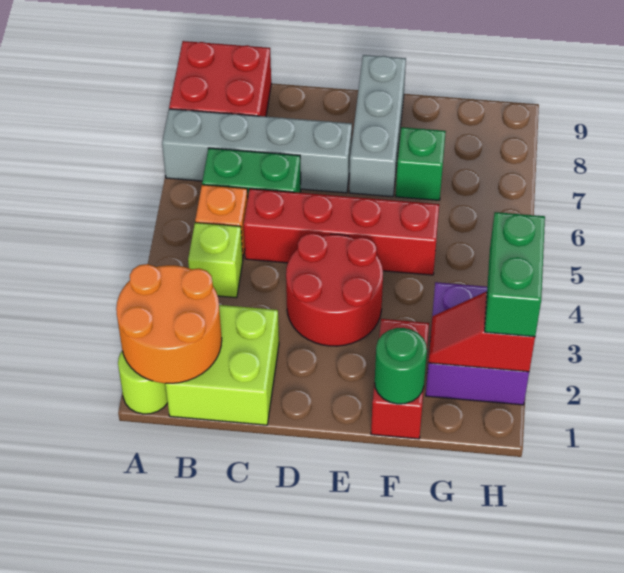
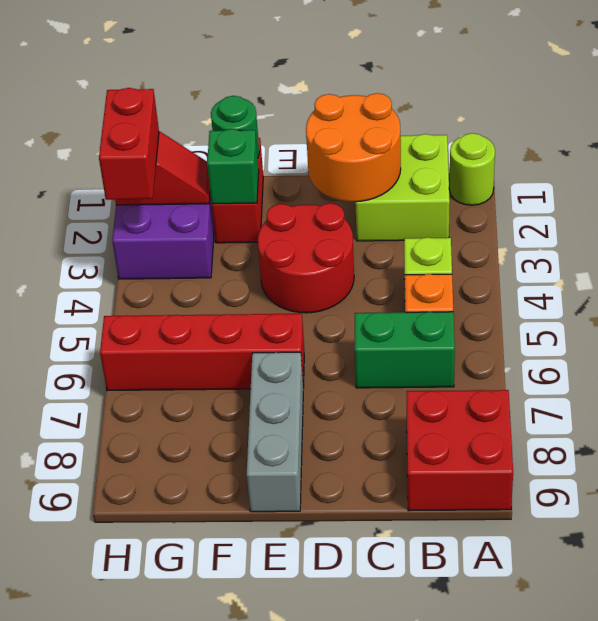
orange round brick A1:B2 level 2 -> orange round brick C1:D2 level 2
grey brick A7:D7 level 1 -> none
red brick C5:F5 level 1 -> red brick E6:H6 level 1
green brick F7 level 1 -> green brick F2 level 2
green brick H2:H3 level 3 -> red brick H2:H3 level 3

